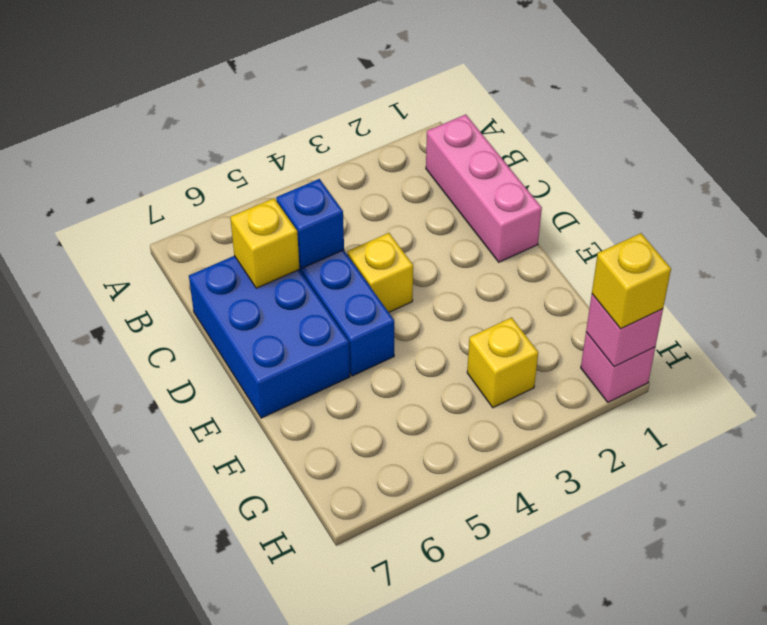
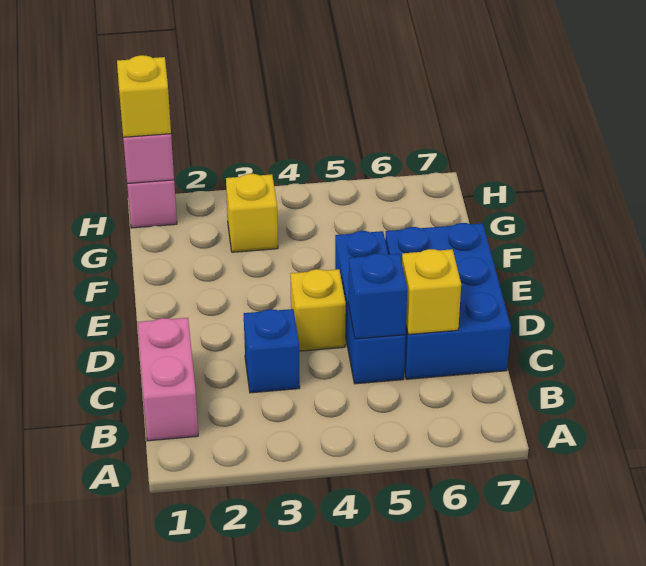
pink brick B1:D1 level 1 -> pink brick B1:C1 level 1
none -> blue brick C3 level 1

